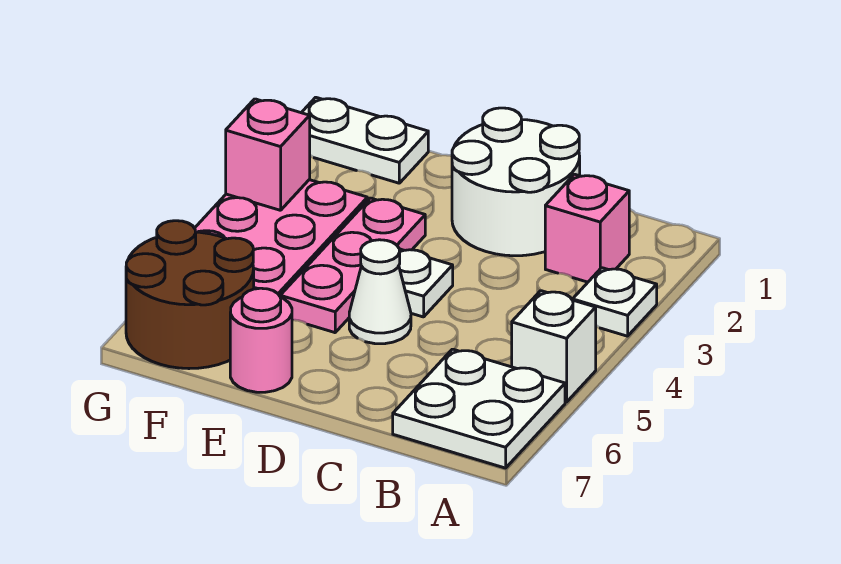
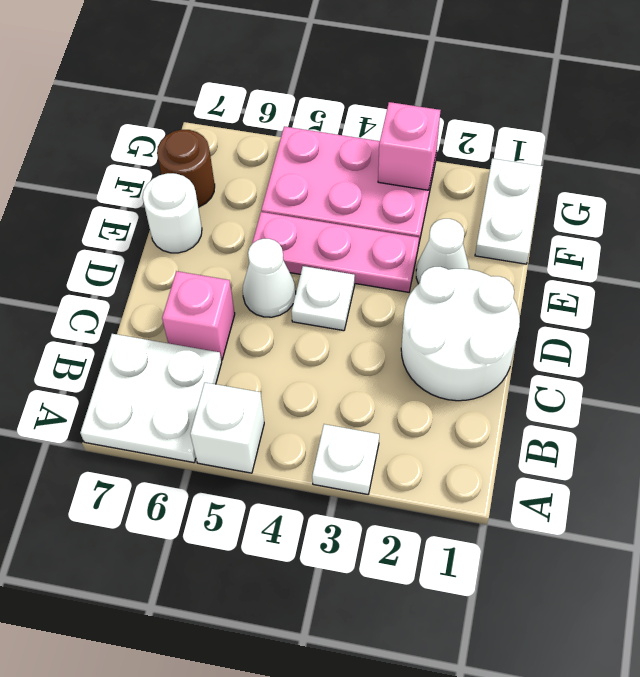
pink brick B2 level 1 -> pink brick C6 level 1
none -> white cone E2 level 1
pink round brick E7 level 1 -> white round brick E7 level 1
brown round brick F6:G7 level 1 -> brown round brick F7 level 1

